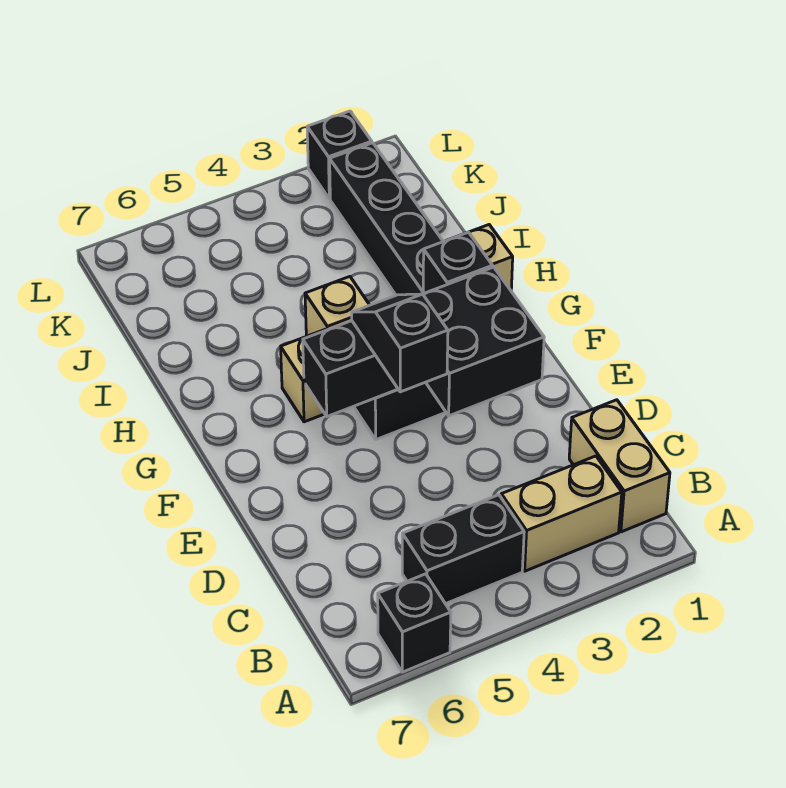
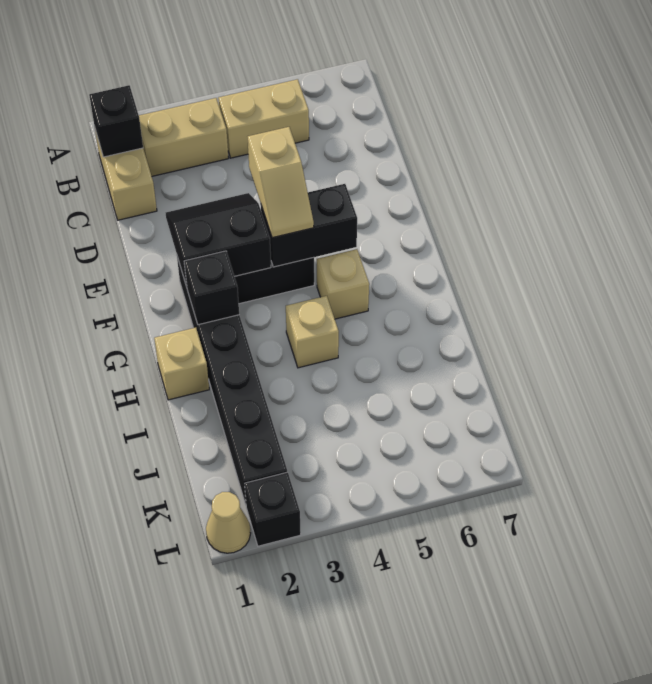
black brick A6 level 1 -> black brick B1 level 2
black brick B4:B5 level 1 -> tan brick B4:B5 level 1
black brick E2:F3 level 2 -> black slope E2:F3 level 2 top F
black slope E4:F4 level 3 top E -> tan slope E4:F4 level 3 top E
none -> tan cone L1 level 1

